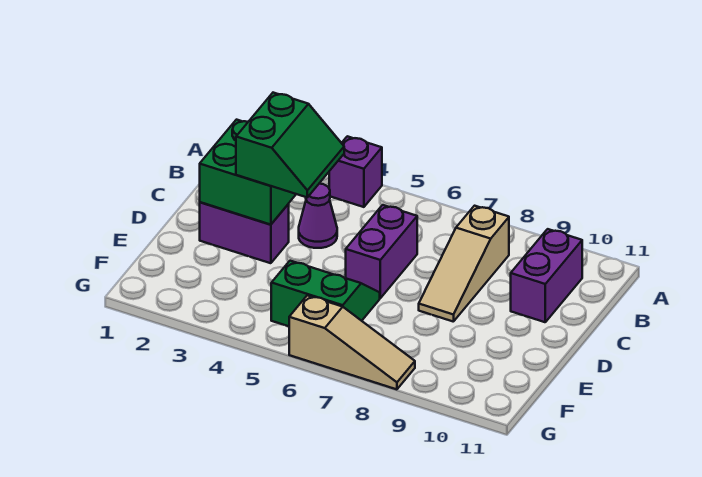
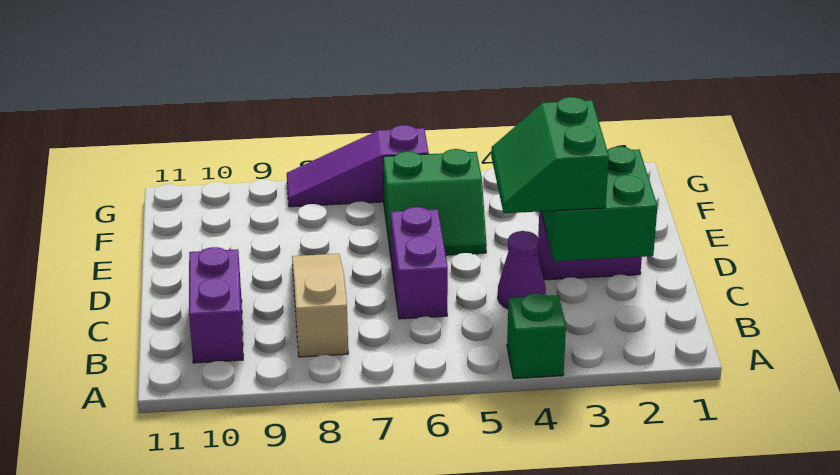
purple brick A4 level 1 -> green brick A4 level 1
tan slope G6:G8 level 1 top 6 -> purple slope G6:G8 level 1 top 6

